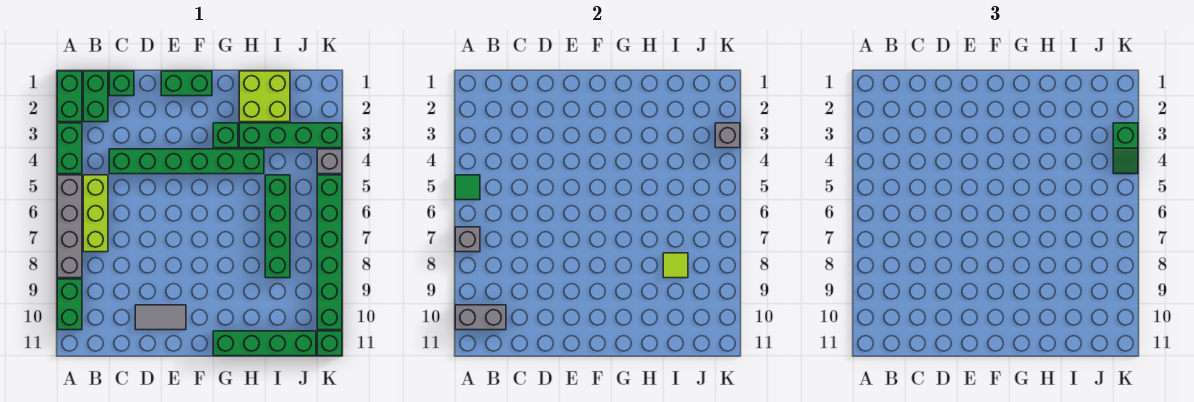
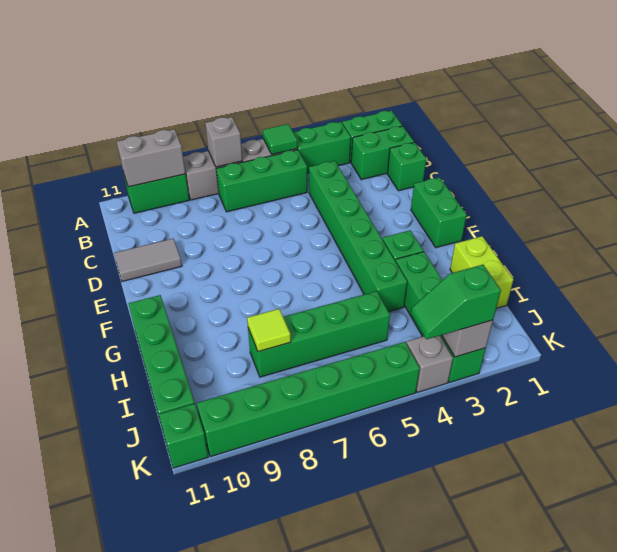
grey brick A10:B10 level 2 -> grey brick A9:A10 level 2
lime brick B5:B7 level 1 -> green brick B5:B7 level 1
grey tile D10:E10 level 1 -> grey tile D10:D11 level 1
lime brick H1:I2 level 1 -> lime brick H1:I1 level 1

